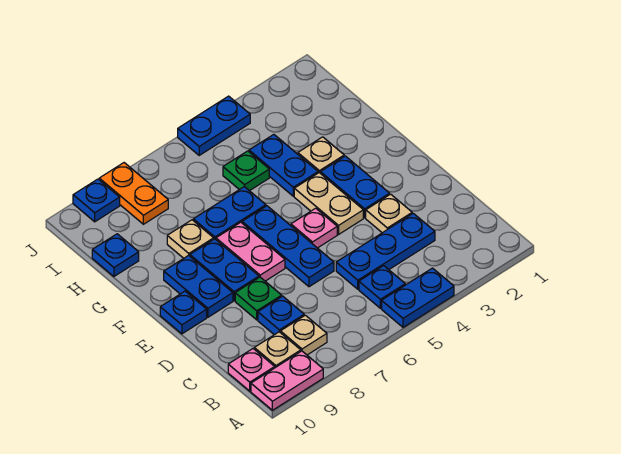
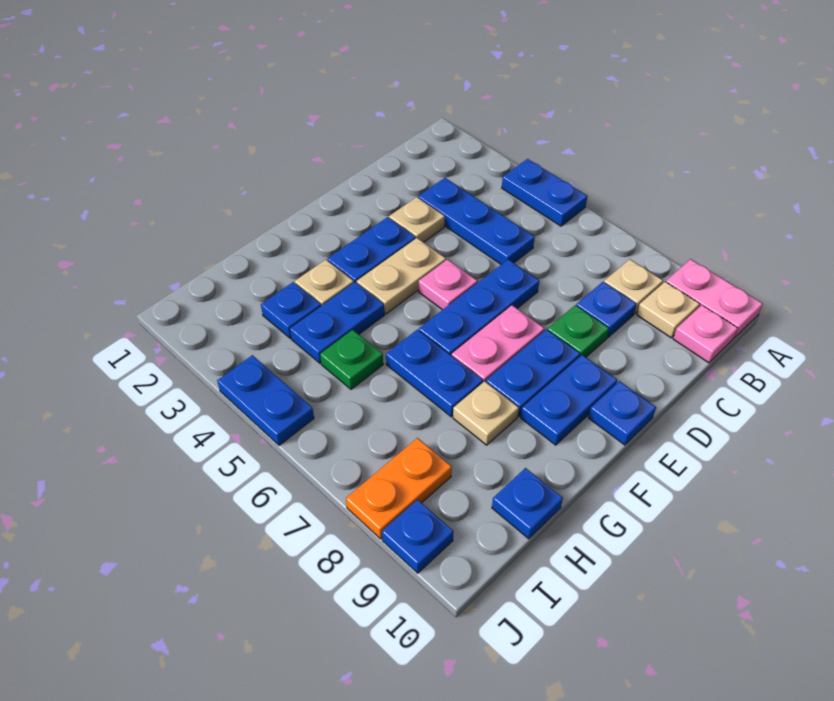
blue plate B5 level 1 -> blue plate H3 level 1

